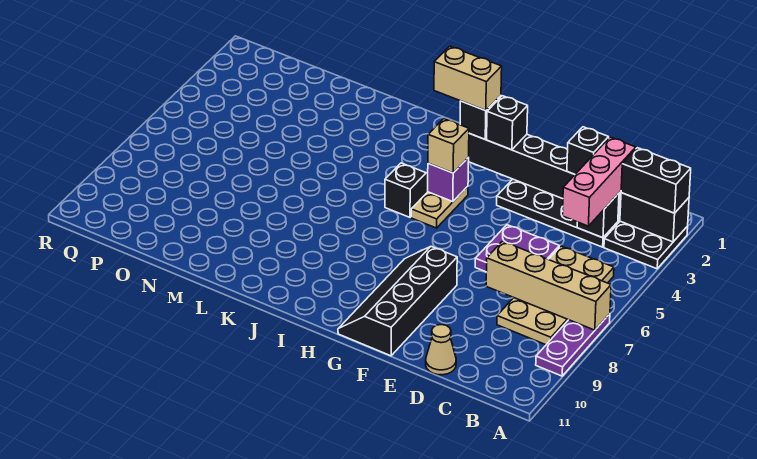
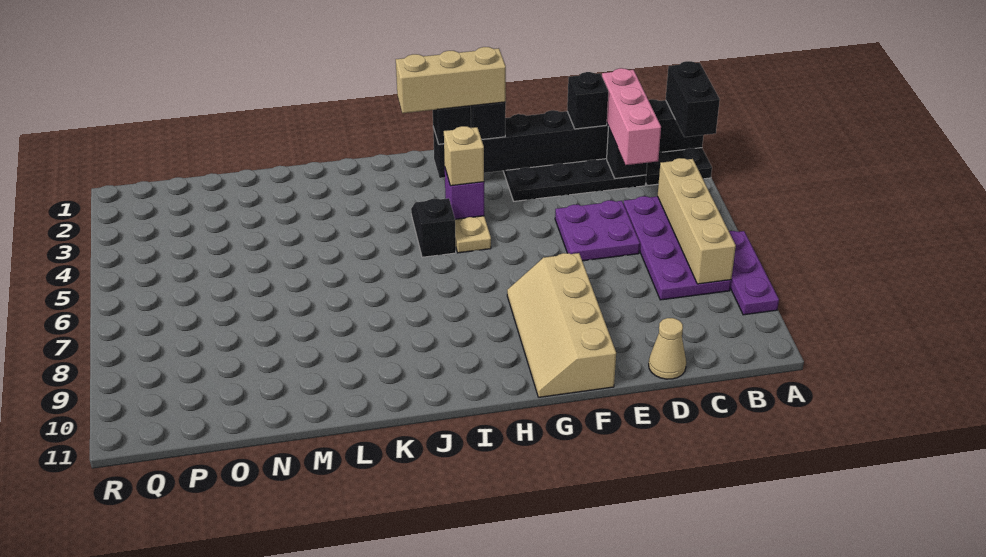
black brick A2:B2 level 3 -> black brick A2:A3 level 3
tan brick A7:D7 level 2 -> tan brick B5:B8 level 2
tan plate B5:C8 level 1 -> purple plate B5:C8 level 1
black slope F8:G11 level 1 top F -> tan slope F8:G11 level 1 top F
tan brick H2:I2 level 4 -> tan brick G2:I2 level 4

